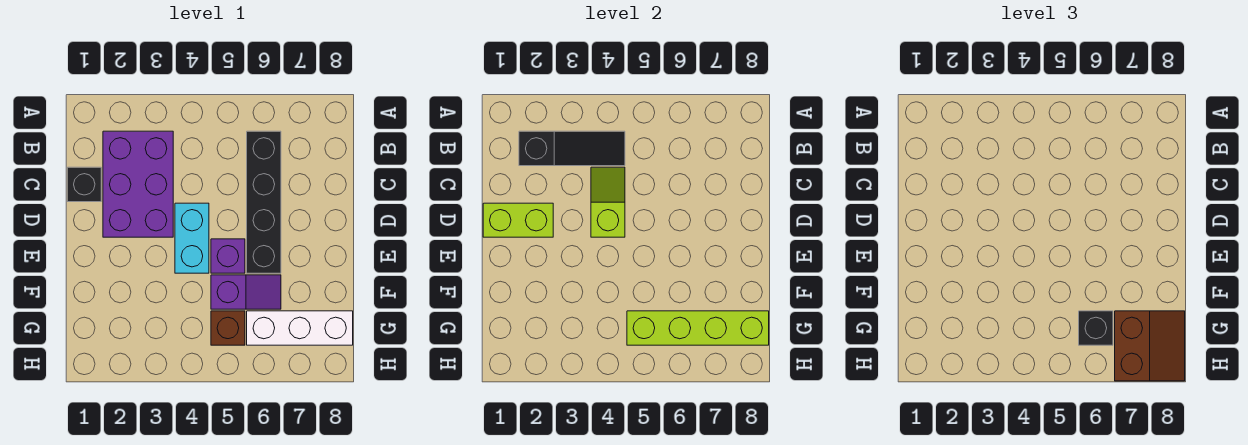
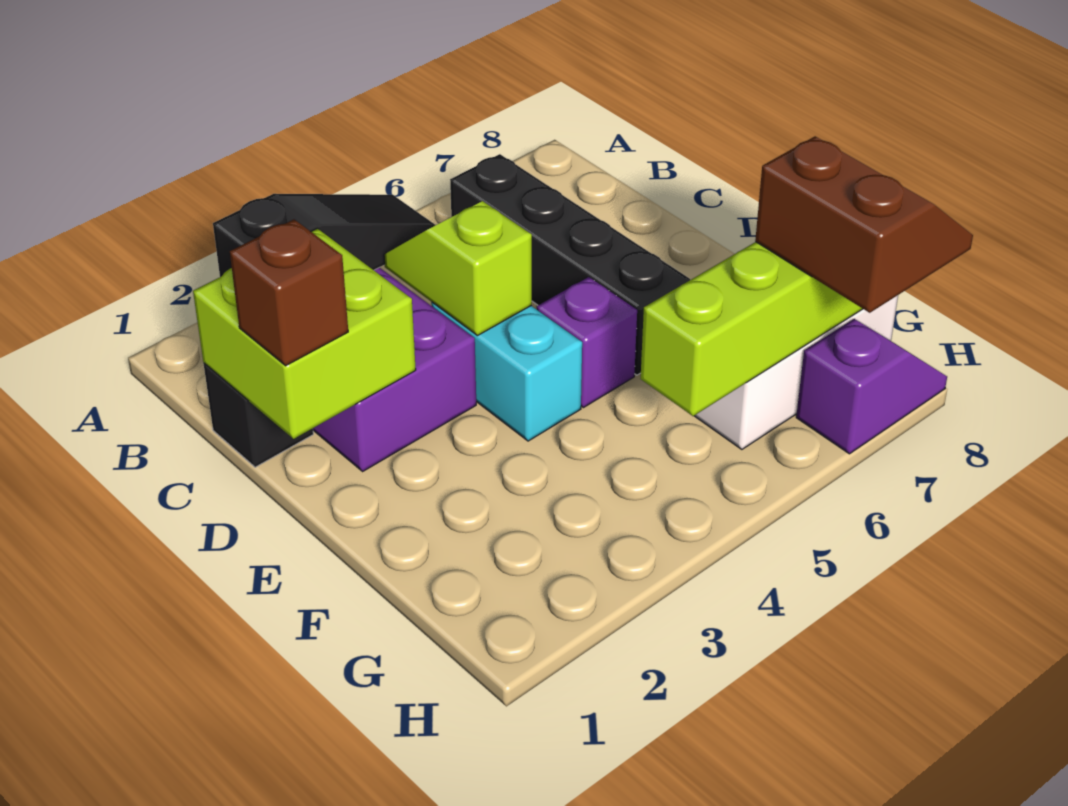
lime brick D1:D2 level 2 -> lime brick C1:D2 level 2
purple slope F5:F6 level 1 top 5 -> purple slope H7:H8 level 1 top 7
brown brick G5 level 1 -> brown brick D1 level 3
black brick G6 level 3 -> none

